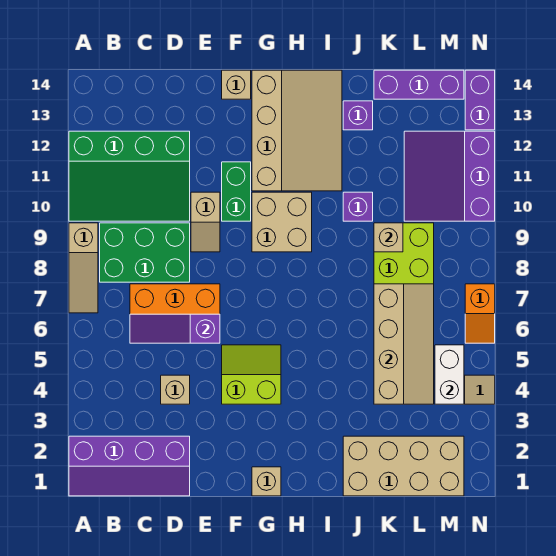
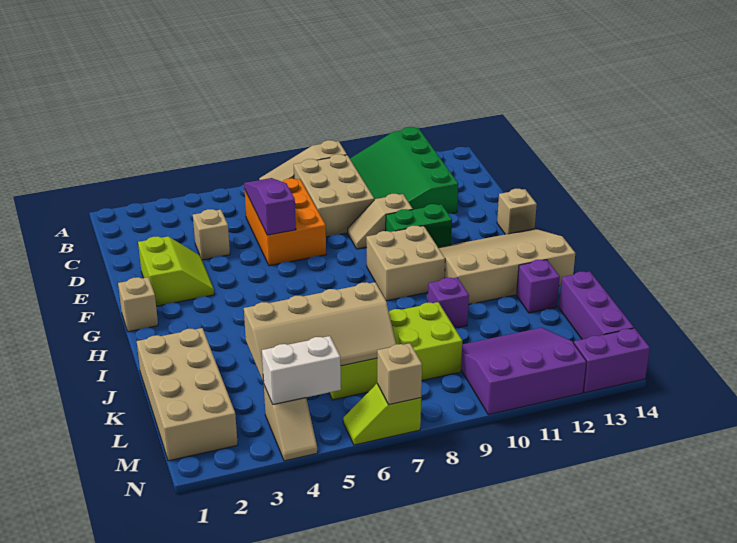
purple slope A1:D2 level 1 top 2 -> none
green brick B8:D9 level 1 -> tan brick B8:D9 level 1
lime slope F4:G5 level 1 top 4 -> lime slope E2:F3 level 1 top 2
tan slope G11:I14 level 1 top G -> tan slope G11:I14 level 1 top I
tan brick K9 level 2 -> tan brick N7 level 2
orange slope N6:N7 level 1 top 7 -> lime slope N6:N7 level 1 top 7

